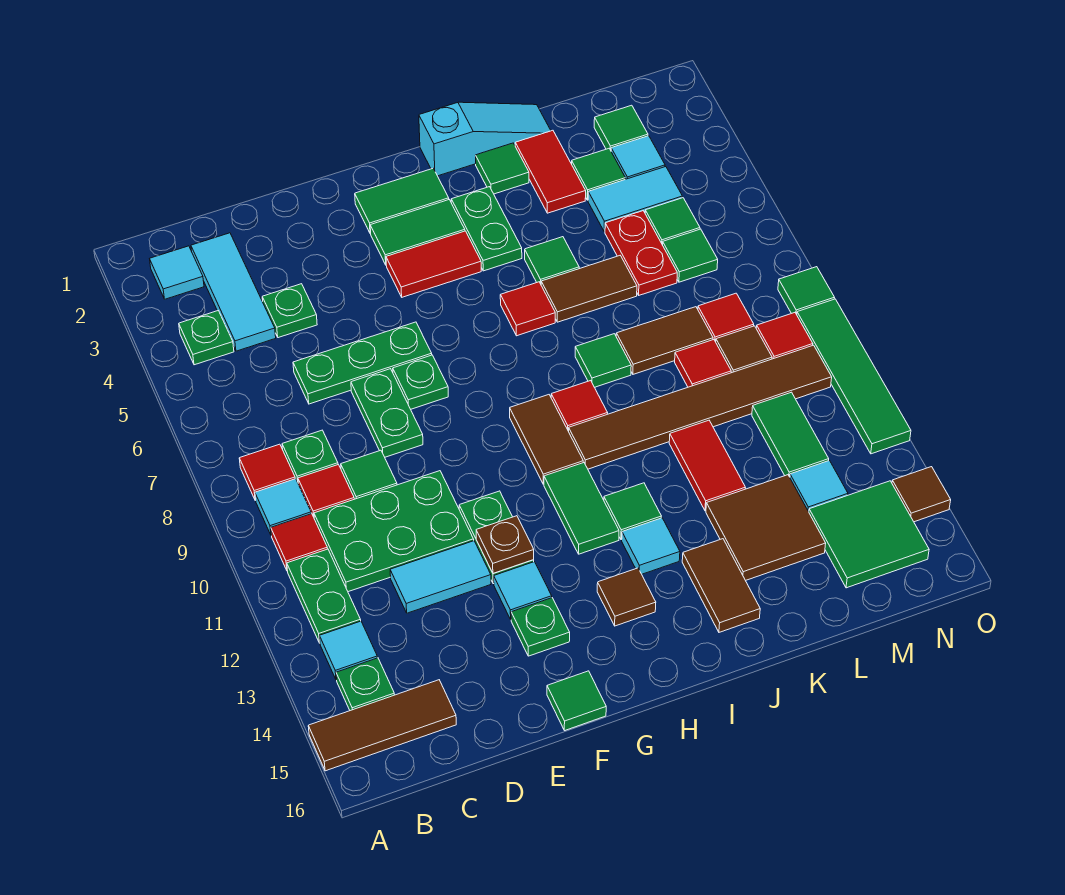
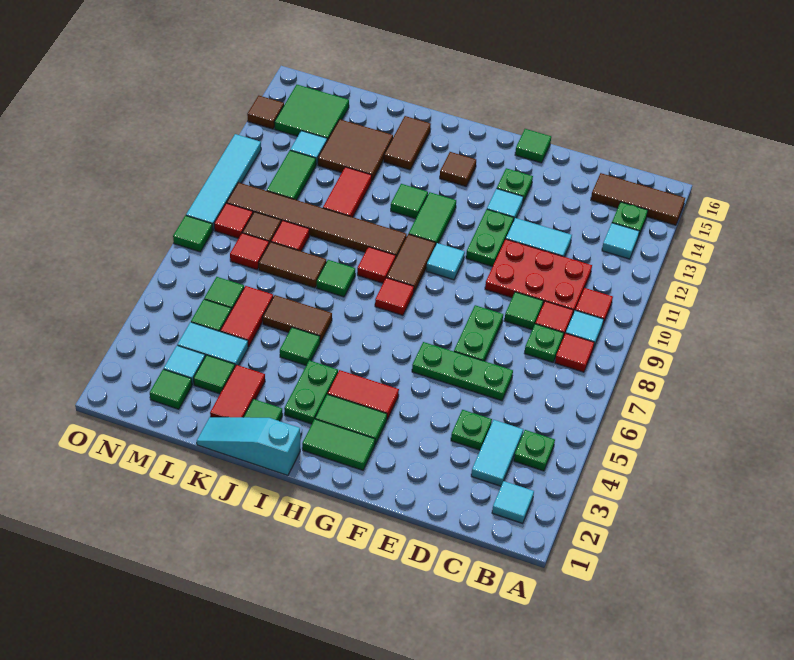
green plate B11:B12 level 1 -> none
cyan tile C2:C4 level 1 -> cyan tile C3:C4 level 1
green plate C10:E11 level 1 -> red plate C10:E11 level 1
green plate F7 level 1 -> none
brown plate F12 level 2 -> none
red tile I6 level 1 -> red tile H8 level 1
cyan tile I13 level 1 -> cyan tile G10 level 1
red plate L5:L6 level 1 -> red tile L5:L6 level 1
green tile O9:O12 level 1 -> cyan tile O9:O12 level 1

